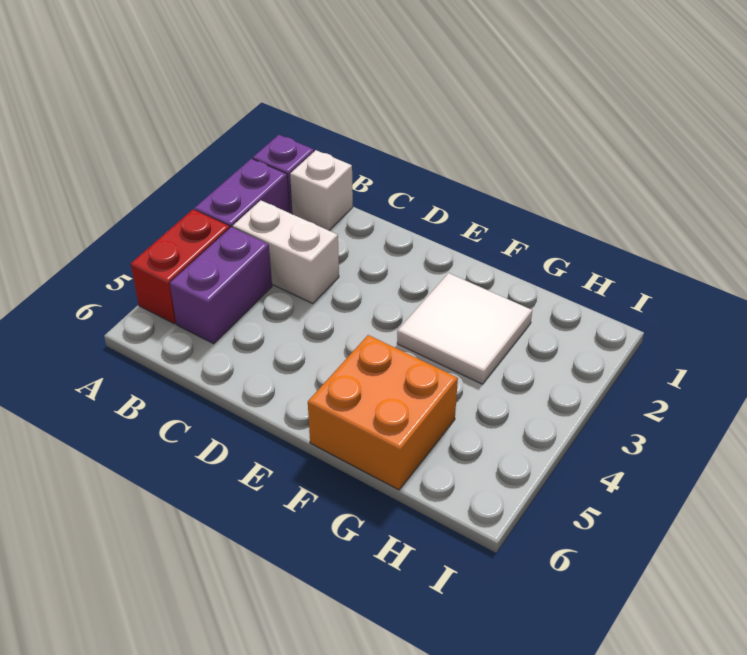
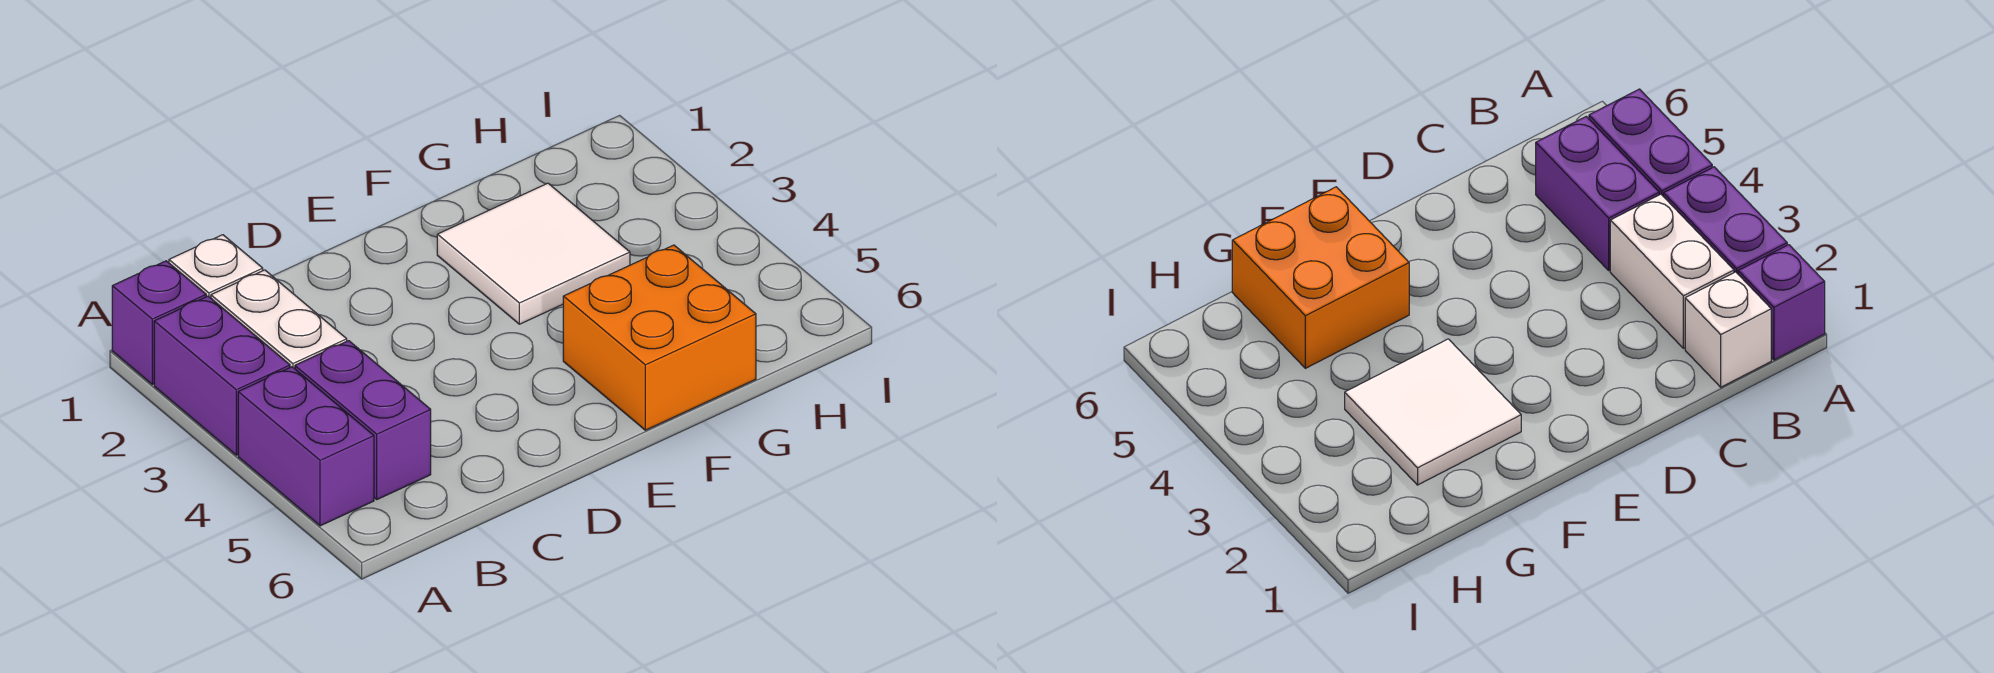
red brick A4:A5 level 1 -> purple brick A4:A5 level 1
white brick B3:C3 level 1 -> white brick B2:B3 level 1

